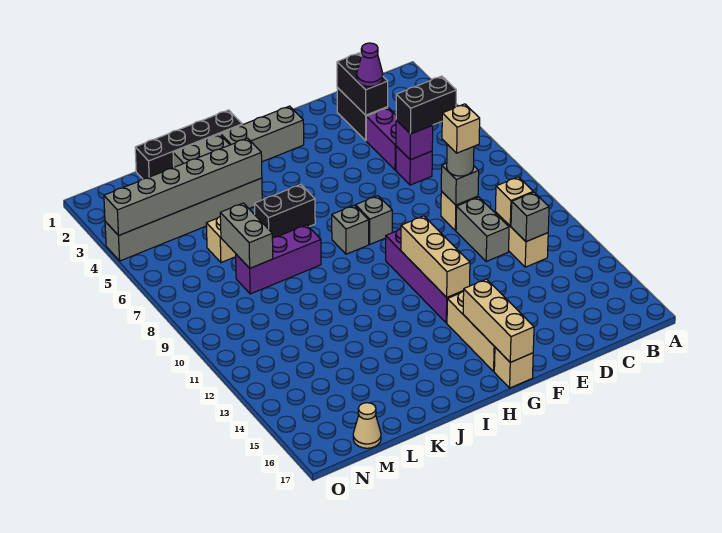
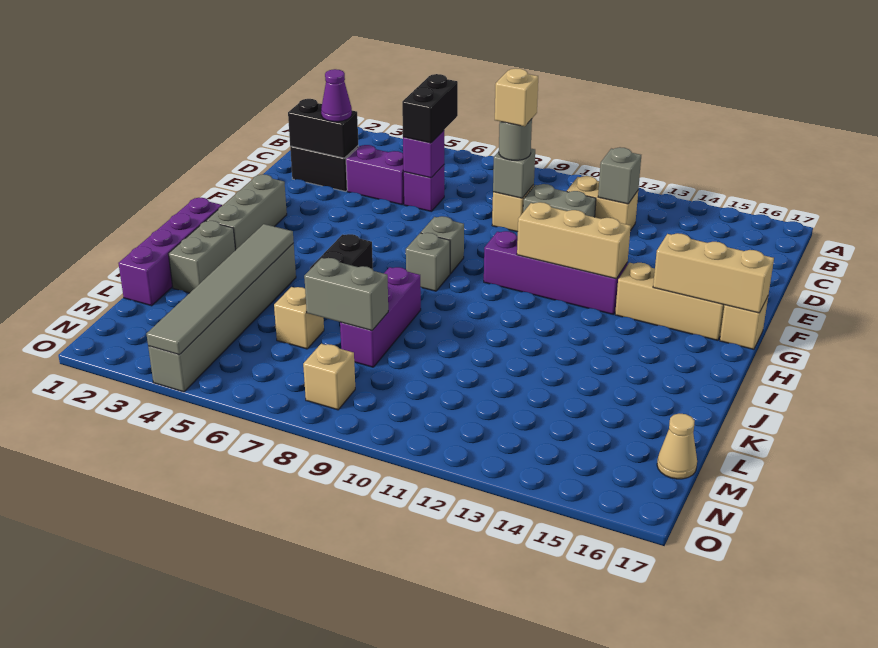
tan brick C11 level 2 -> tan brick N8 level 1
black brick I1:L1 level 1 -> purple brick I1:L1 level 1
grey brick J4:O4 level 2 -> grey tile J4:O4 level 2

